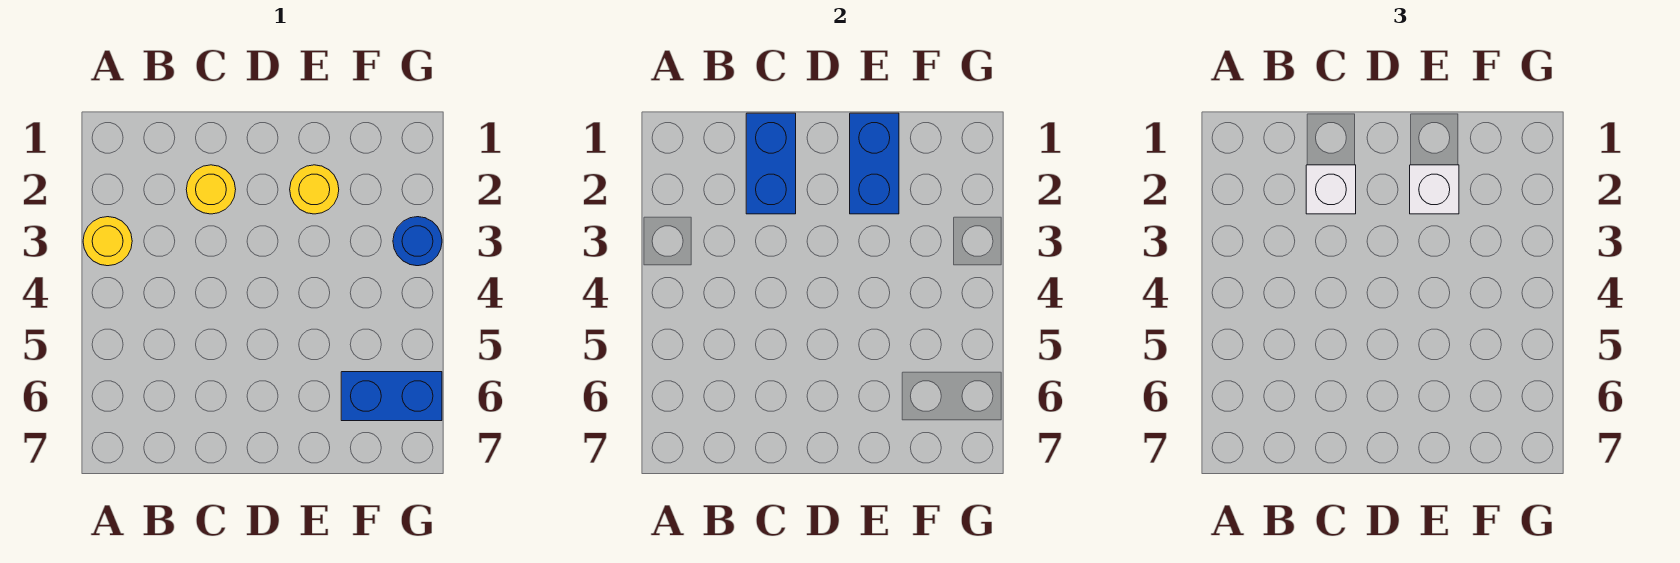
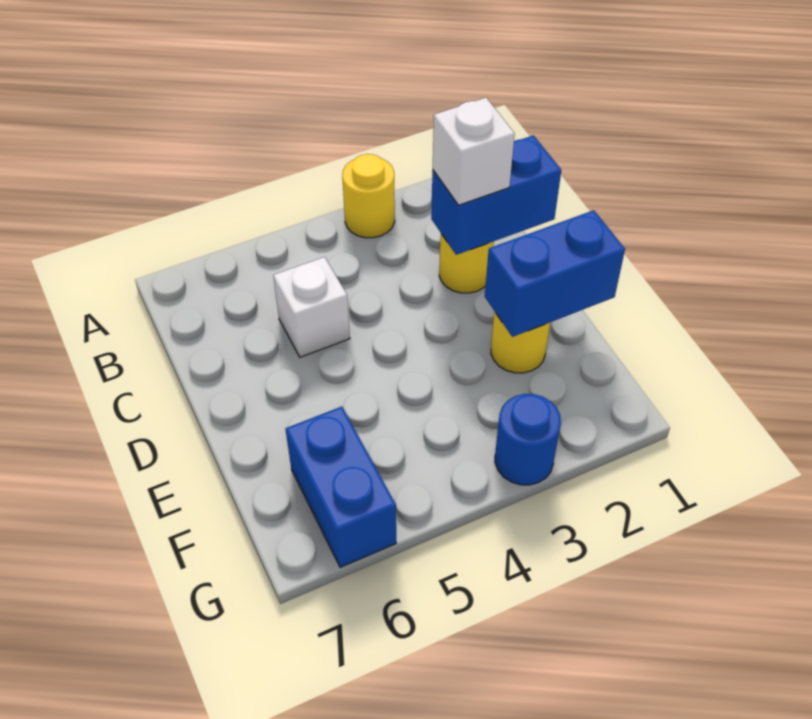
white brick E2 level 3 -> white brick C5 level 1

